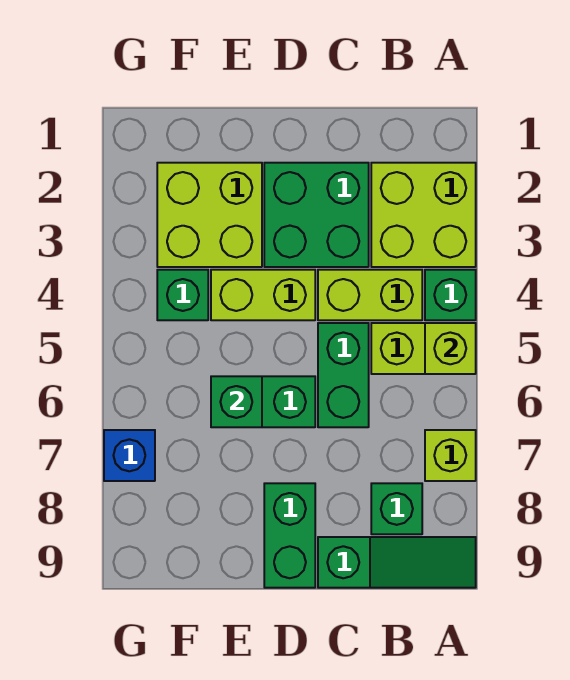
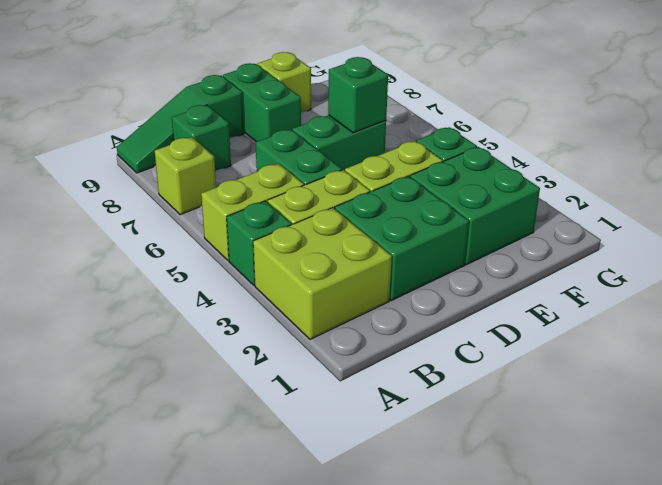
lime brick A5 level 2 -> lime brick E9 level 1
lime brick E2:F3 level 1 -> green brick E2:F3 level 1
blue brick G7 level 1 -> none

